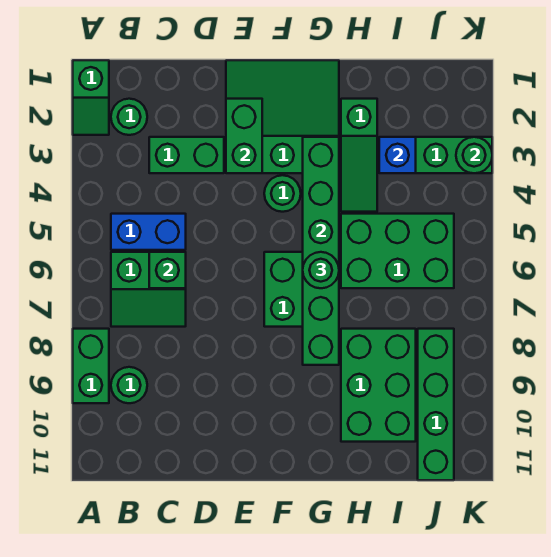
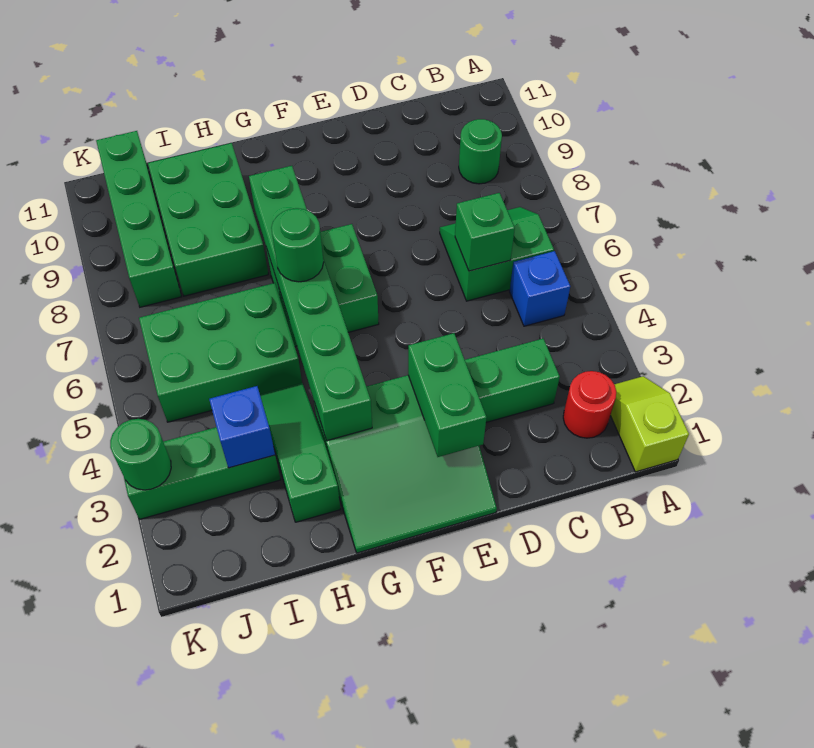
green slope A1:A2 level 1 top 1 -> lime slope A1:A2 level 1 top 1
green brick A8:A9 level 1 -> none
green round brick B2 level 1 -> red round brick B2 level 1
blue brick B5:C5 level 1 -> blue brick B5 level 1
green round brick F4 level 1 -> none

